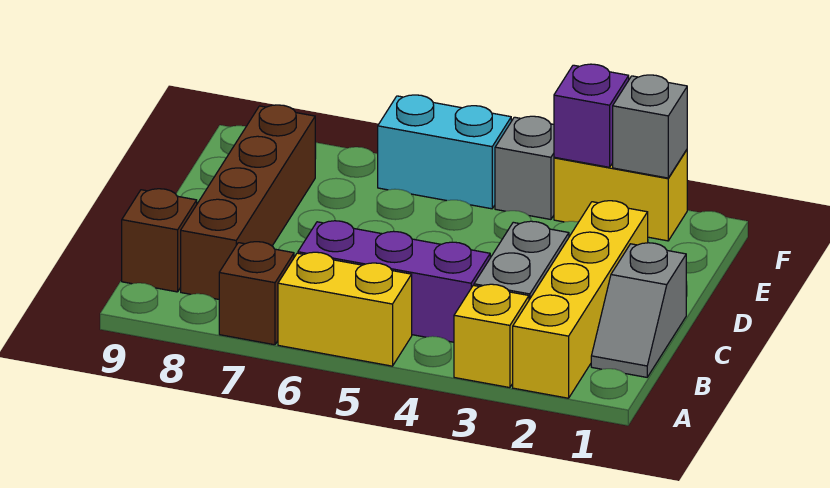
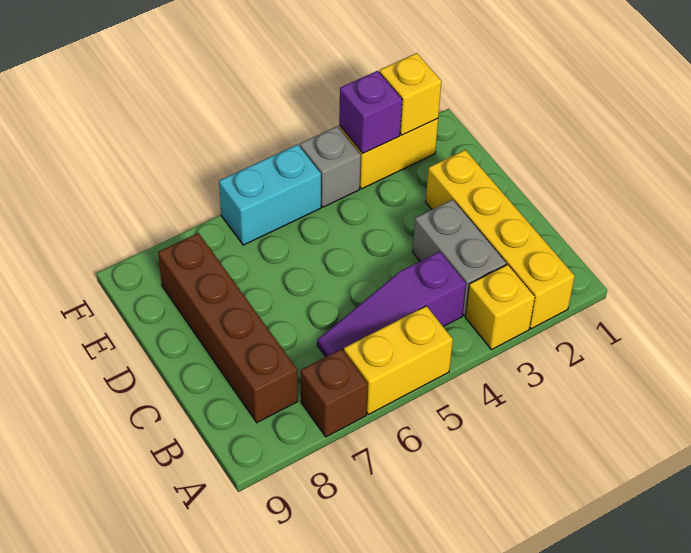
grey slope B1:C1 level 1 top C -> none
purple brick B4:B6 level 1 -> purple slope B4:B6 level 1 top 4
brown brick B9 level 1 -> none
grey brick F2 level 2 -> yellow brick F2 level 2

